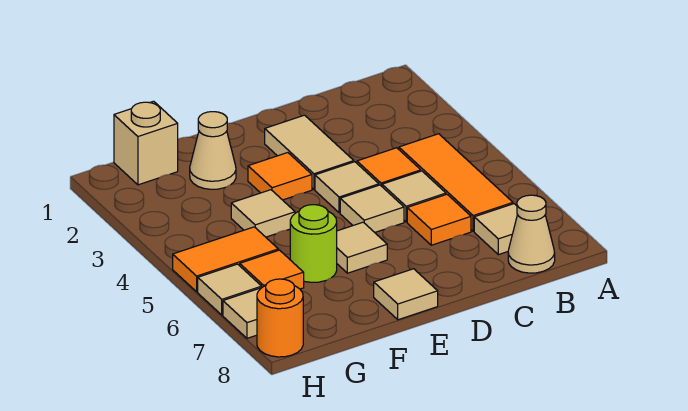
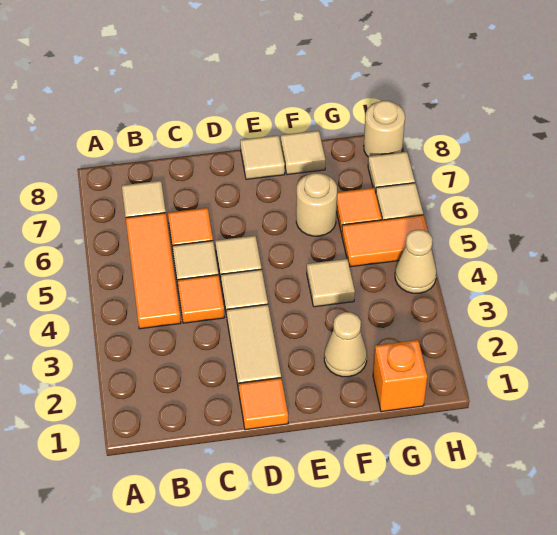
tan cone B8 level 1 -> tan cone H4 level 1
orange tile E3 level 1 -> orange tile D1 level 1
tan tile E6 level 1 -> tan tile F8 level 1
lime round brick F6 level 1 -> tan round brick F6 level 1
tan brick G1 level 1 -> orange brick G1 level 1
orange round brick H8 level 1 -> tan round brick H8 level 1

